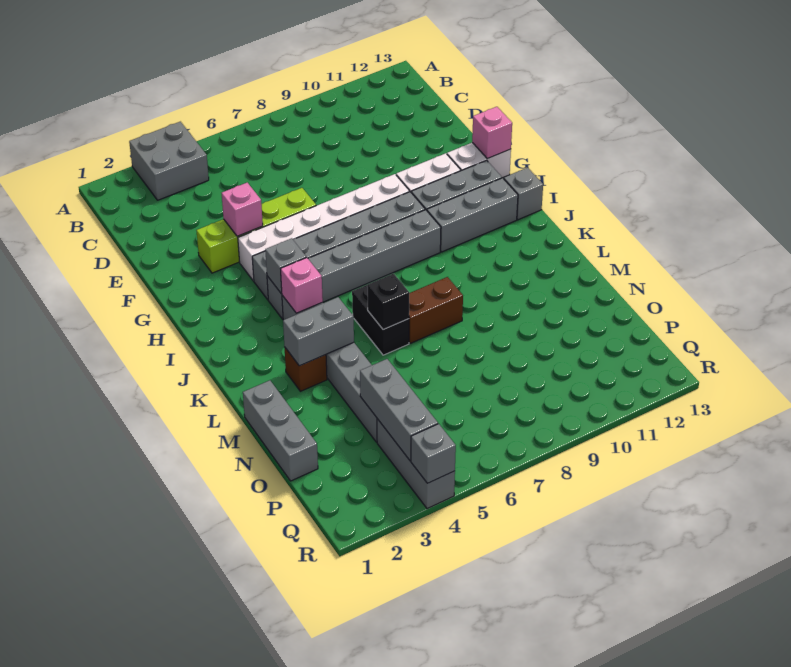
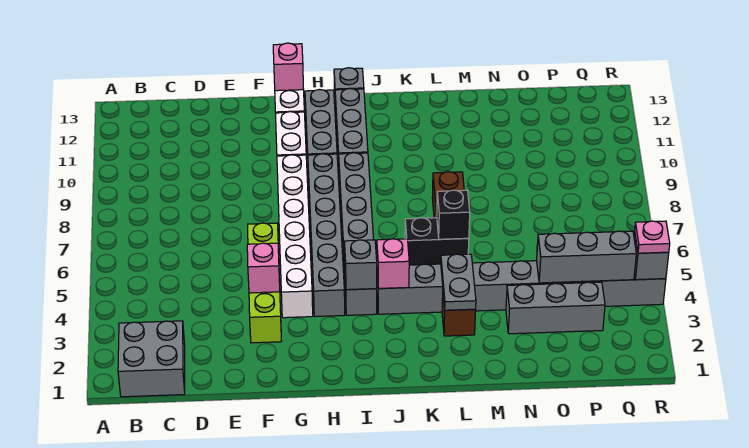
grey brick A3:B4 level 1 -> grey brick B1:C2 level 1
grey brick L3:L4 level 2 -> grey plate L3:L4 level 2
grey brick M1:O1 level 1 -> grey brick N3:P3 level 1
none -> pink plate R4 level 3

